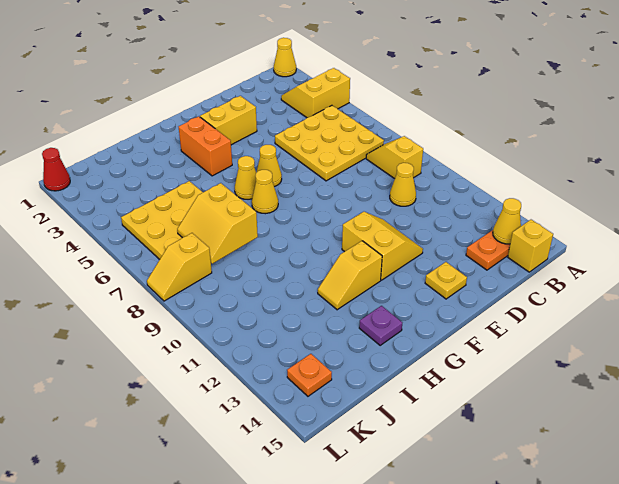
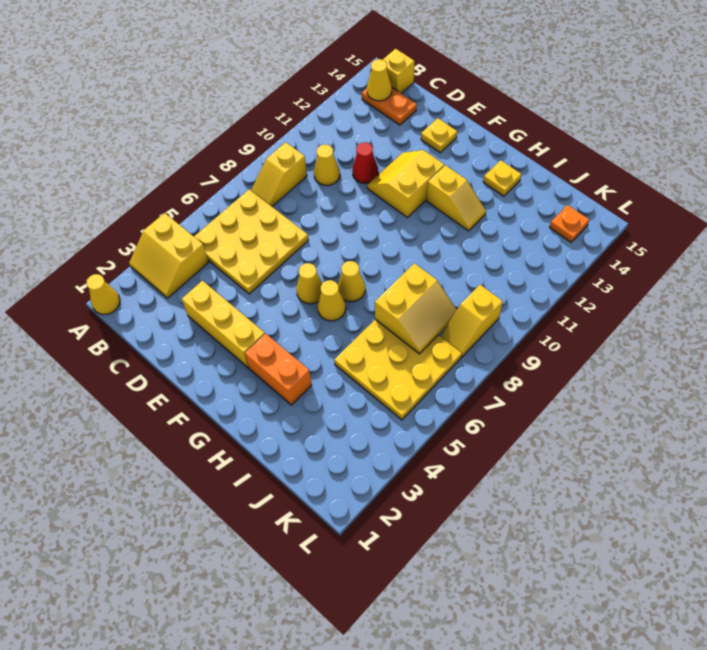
yellow brick E3:F3 level 1 -> yellow brick D3:F3 level 1
orange brick G3:G4 level 1 -> orange brick G3:H3 level 1
purple plate H14 level 1 -> yellow plate H14 level 1
yellow slope K8:L8 level 1 top K -> yellow slope K8:K9 level 1 top 9
red cone L1 level 1 -> red cone D11 level 1

